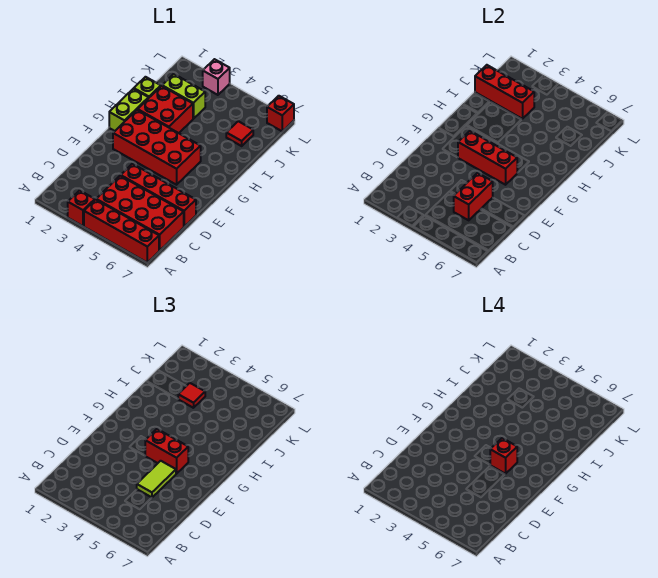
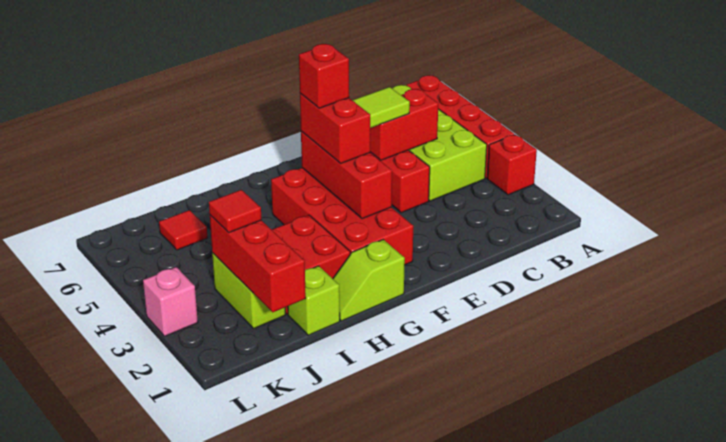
red brick B4:C7 level 1 -> lime brick B4:C7 level 1
lime brick G1:H1 level 1 -> lime slope G1:H1 level 1 top G
red brick L7 level 1 -> none

